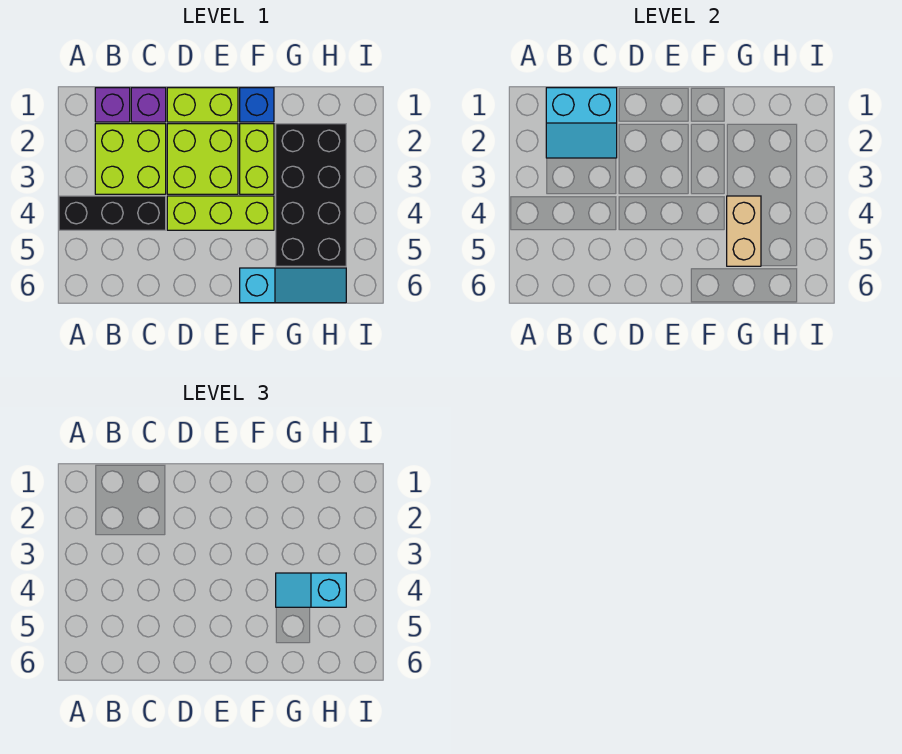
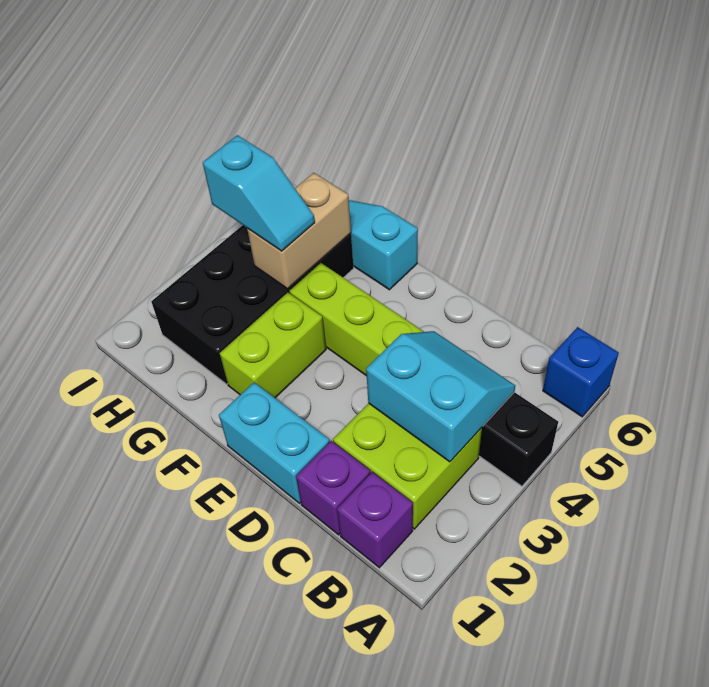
cyan slope B1:C2 level 2 top 1 -> cyan slope B3:C4 level 2 top 3
lime brick D1:E1 level 1 -> cyan brick D1:E1 level 1
lime brick D2:E3 level 1 -> none
blue brick F1 level 1 -> blue brick A6 level 1

